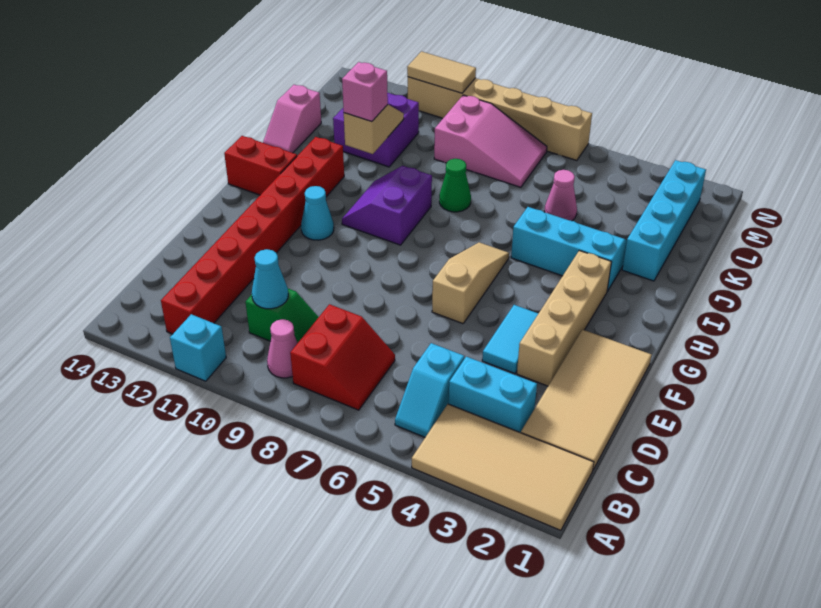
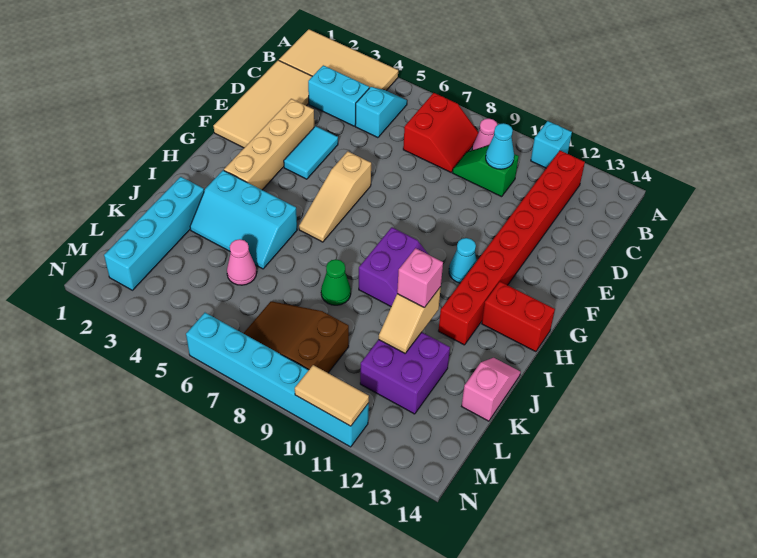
red slope B7:C8 level 1 top 8 -> red slope B7:C8 level 1 top 7
pink slope L7:M9 level 1 top 9 -> brown slope L7:M9 level 1 top 9
tan brick N6:N11 level 1 -> cyan brick N6:N11 level 1

